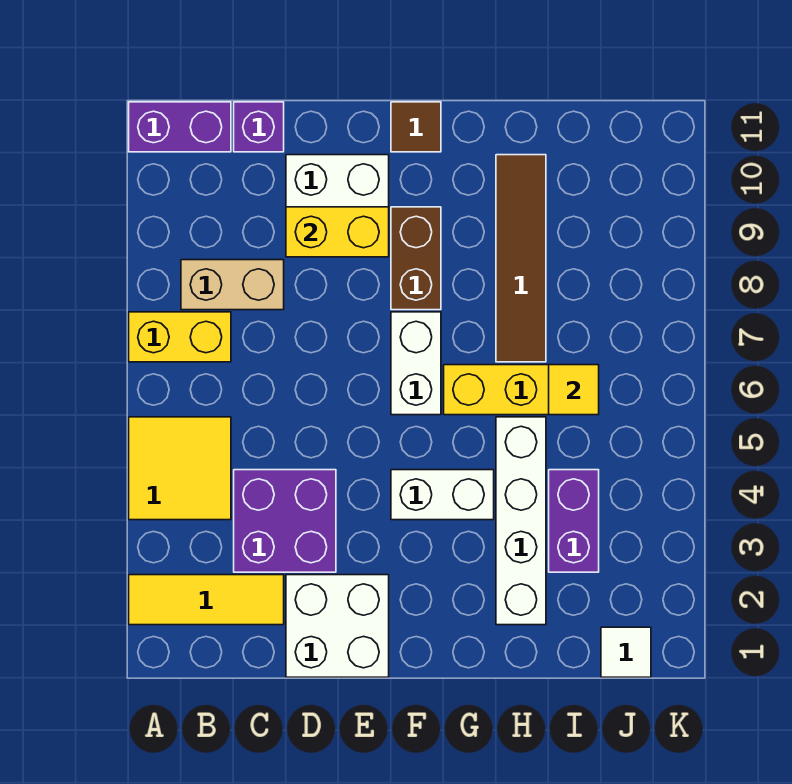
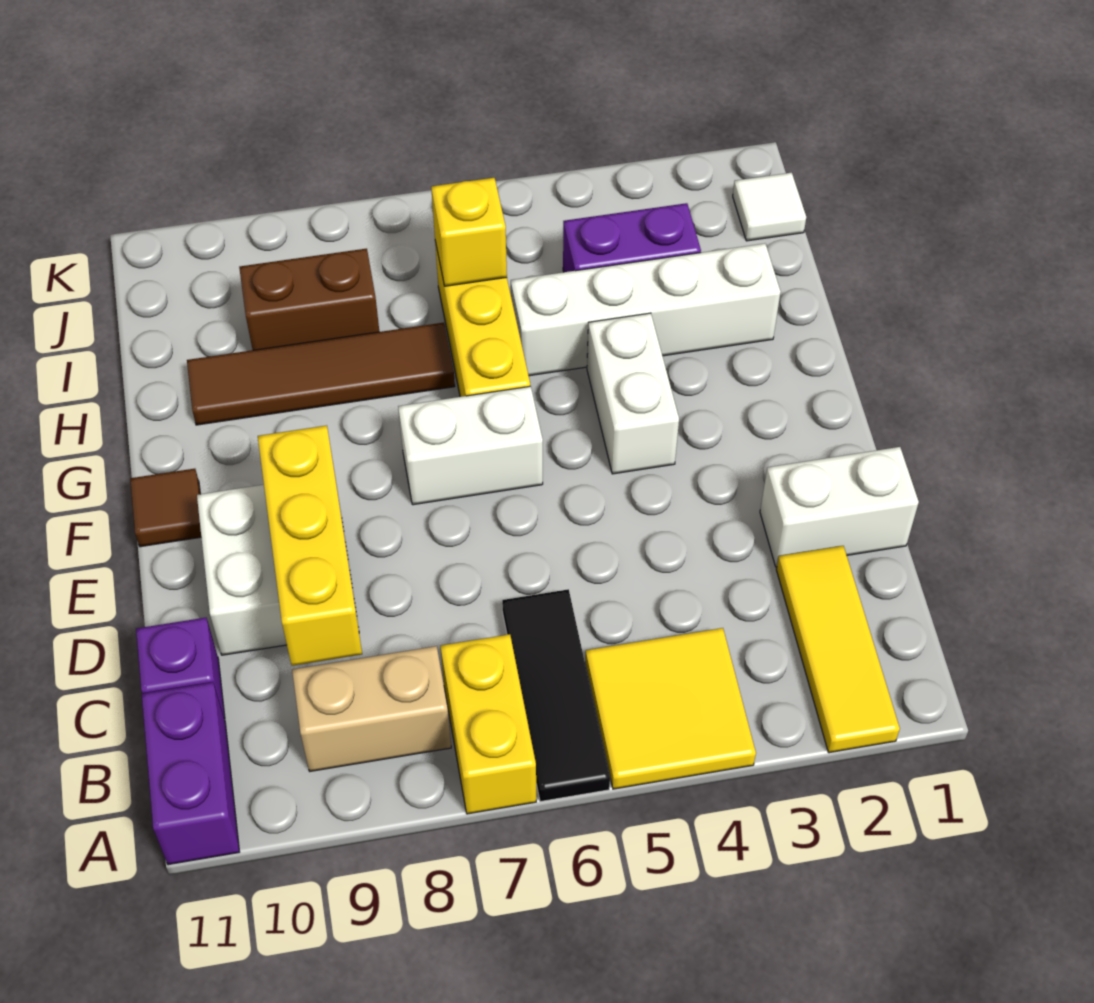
none -> black tile A6:C6 level 1
tan brick B8:C8 level 1 -> tan brick B8:B9 level 1
purple brick C3:D4 level 1 -> none
white brick D1:E2 level 1 -> white brick D1:D2 level 1
yellow brick D9:E9 level 2 -> yellow brick C9:E9 level 2
brown brick F8:F9 level 1 -> brown brick I8:I9 level 1
yellow tile I6 level 2 -> yellow brick I6 level 2

